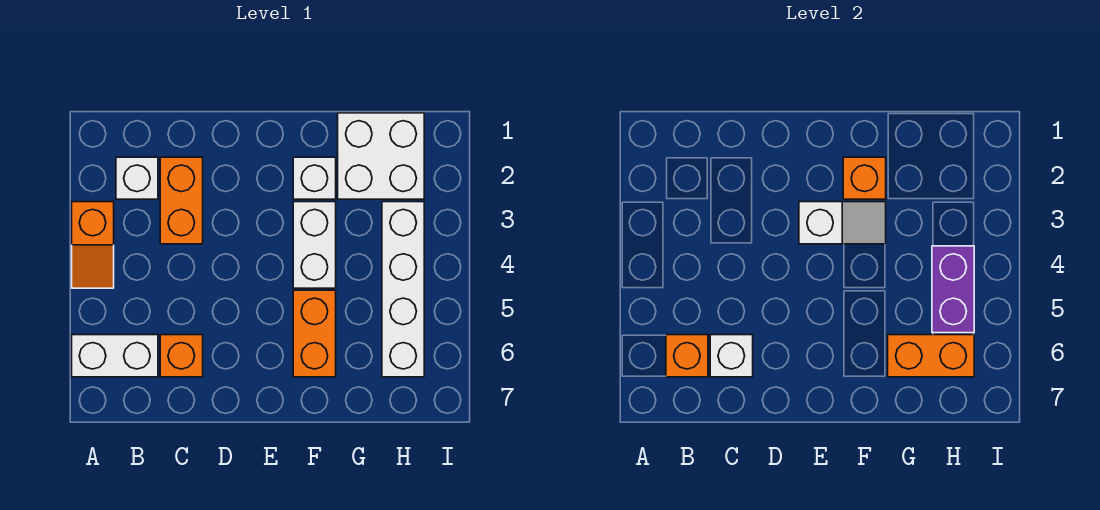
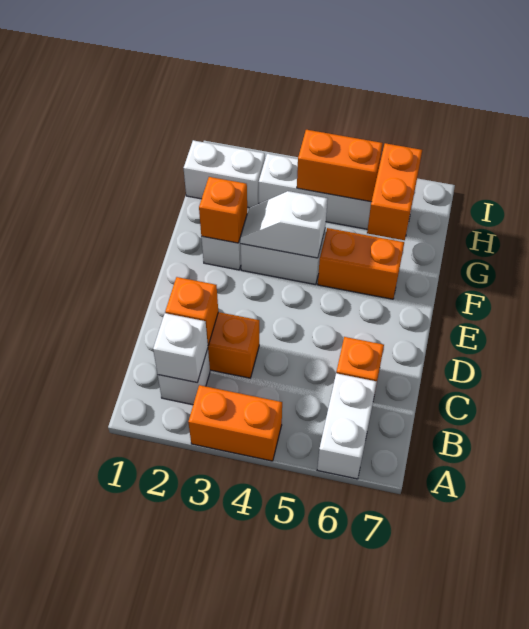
orange slope A3:A4 level 1 top 3 -> orange brick A3:A4 level 1
orange brick B6 level 2 -> orange brick C2 level 2
white brick C6 level 2 -> white brick B2 level 2
white slope E3:F3 level 2 top E -> white slope F3:F4 level 2 top 4
white brick G1:H2 level 1 -> white brick H1:H2 level 1
purple brick H4:H5 level 2 -> orange brick H4:H5 level 2

